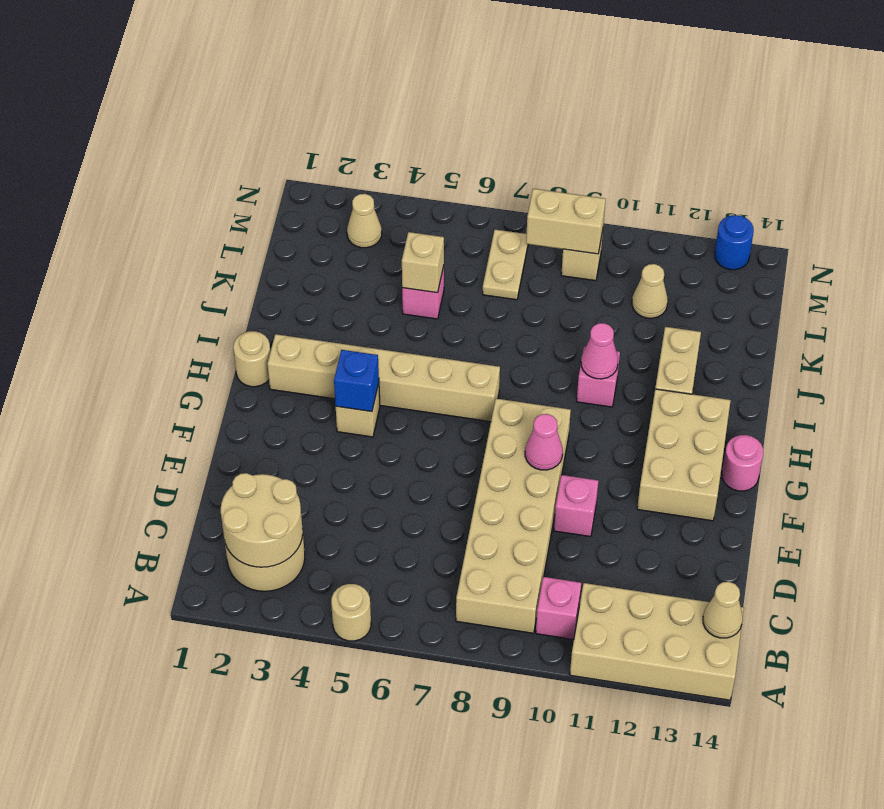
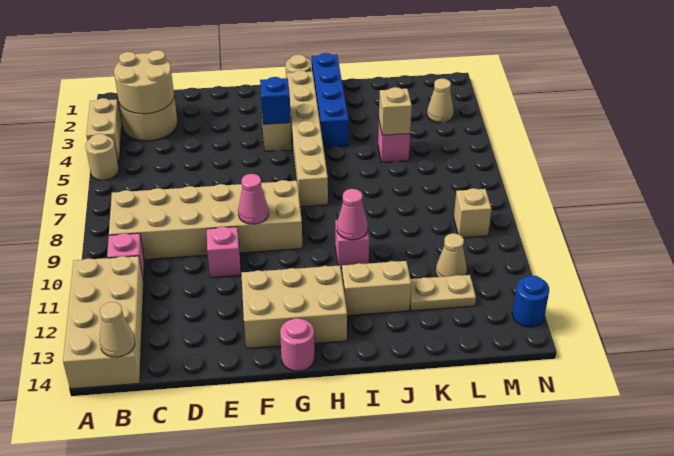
none -> blue brick I1:I4 level 1
tan plate L7:M7 level 1 -> tan plate K12:L12 level 1
tan brick M8:M9 level 2 -> tan brick A3:A4 level 1

